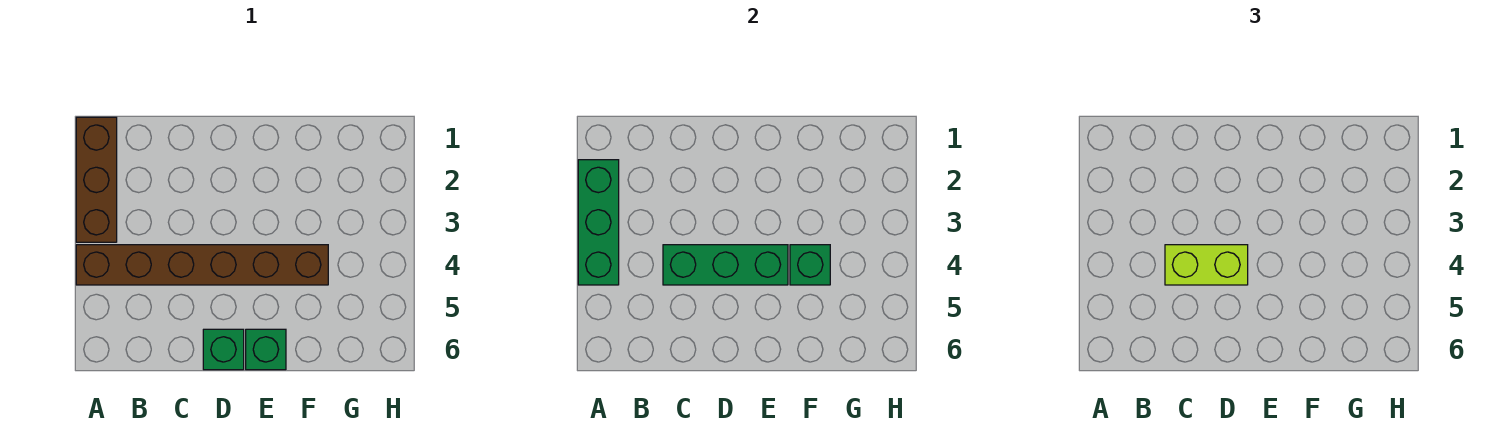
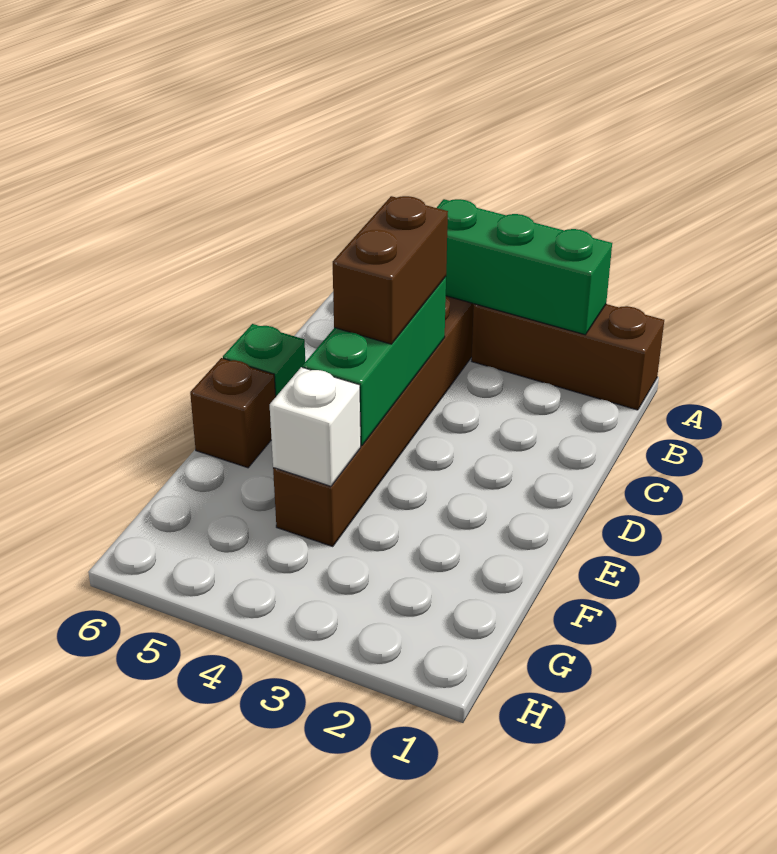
lime brick C4:D4 level 3 -> brown brick C4:D4 level 3
green brick E6 level 1 -> brown brick E6 level 1
green brick F4 level 2 -> white brick F4 level 2

